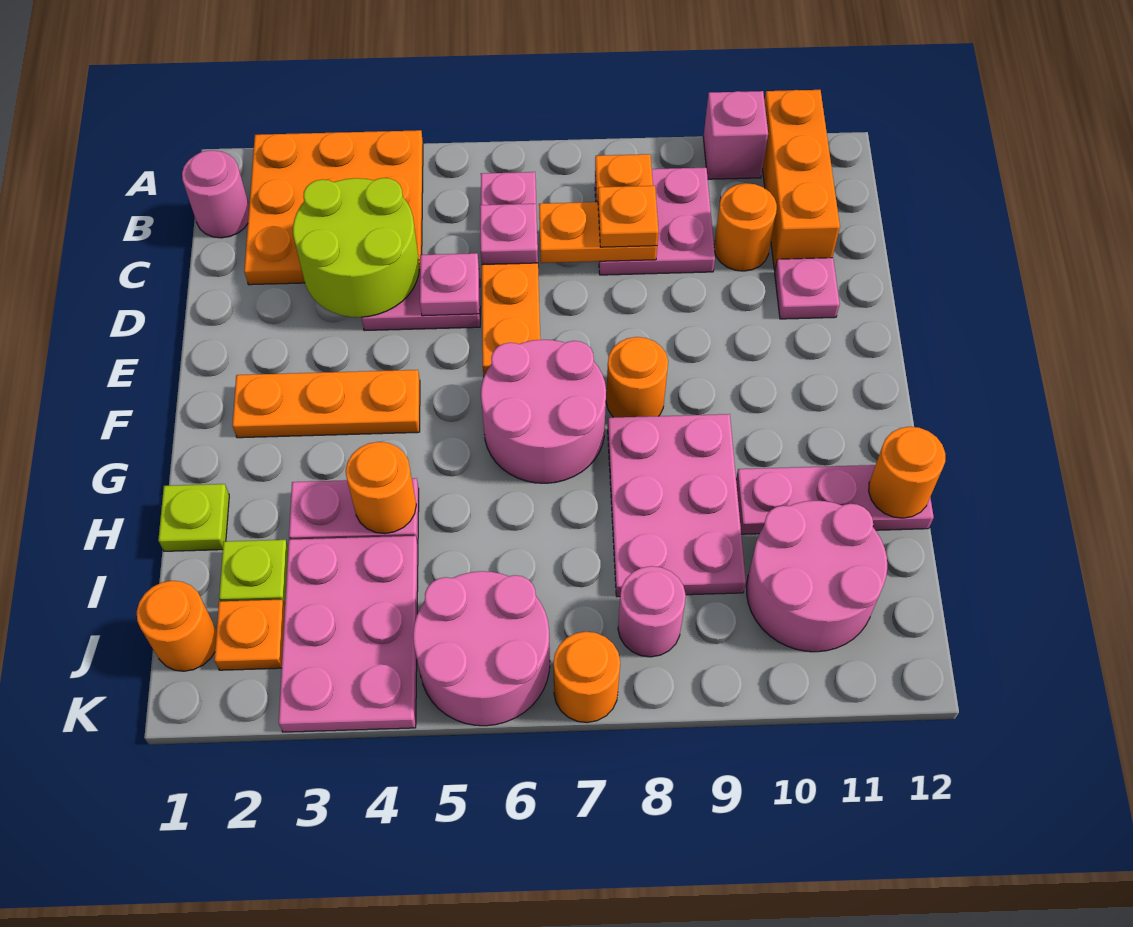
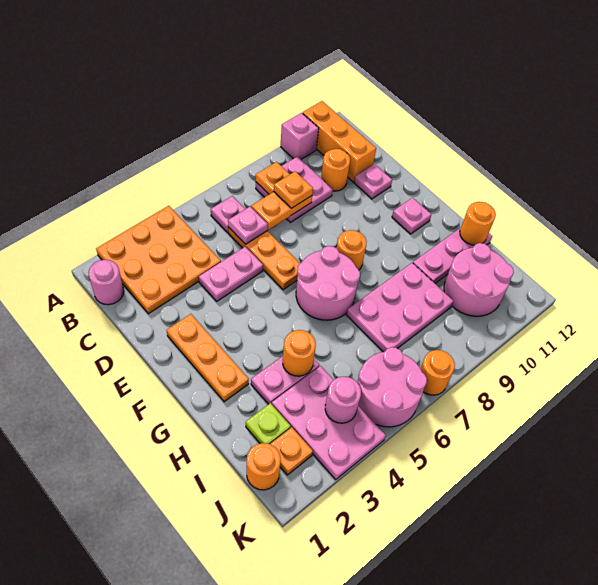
lime round brick C3:D4 level 2 -> none
pink plate D5 level 2 -> pink plate F11 level 1
orange plate F2:F4 level 1 -> orange plate E2:G2 level 1
pink plate G8:I9 level 1 -> pink plate H7:I9 level 1
lime plate H1 level 1 -> none
pink round brick J8 level 1 -> pink round brick J4 level 2

